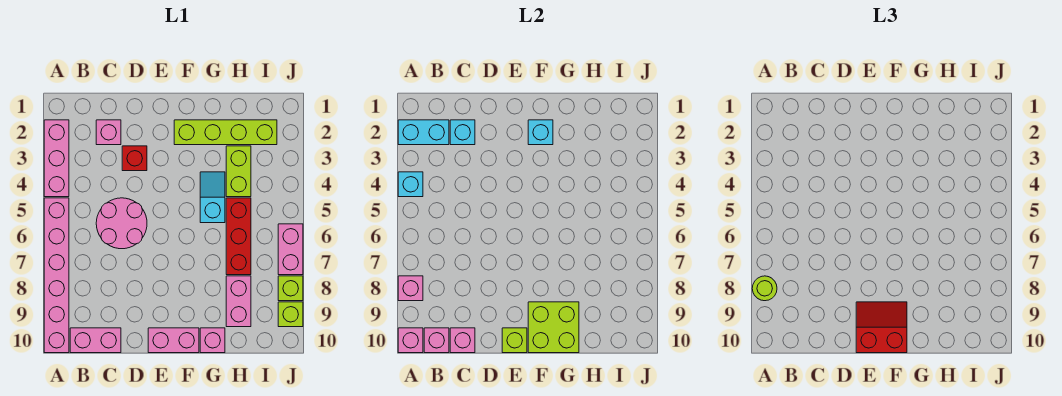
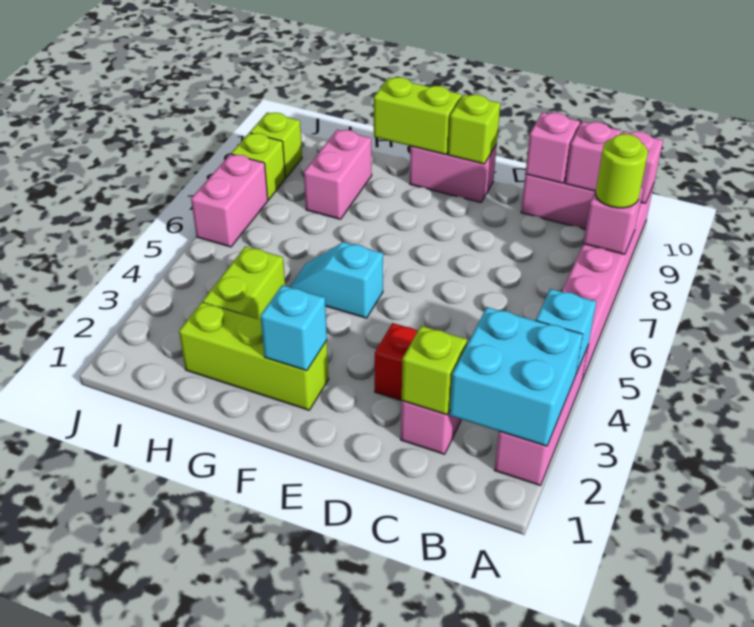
cyan brick A2:B2 level 2 -> cyan brick A2:B3 level 2
cyan brick C2 level 2 -> lime brick C2 level 2
pink round brick C5:D6 level 1 -> none
red slope E9:F10 level 3 top 10 -> none
lime brick F2:I2 level 1 -> lime brick F2:H2 level 1
lime brick F9:G10 level 2 -> lime brick F10:G10 level 2
cyan slope G4:G5 level 1 top 5 -> cyan slope F5:G5 level 1 top F
pink brick G10 level 1 -> none
red brick H5:H7 level 1 -> none

